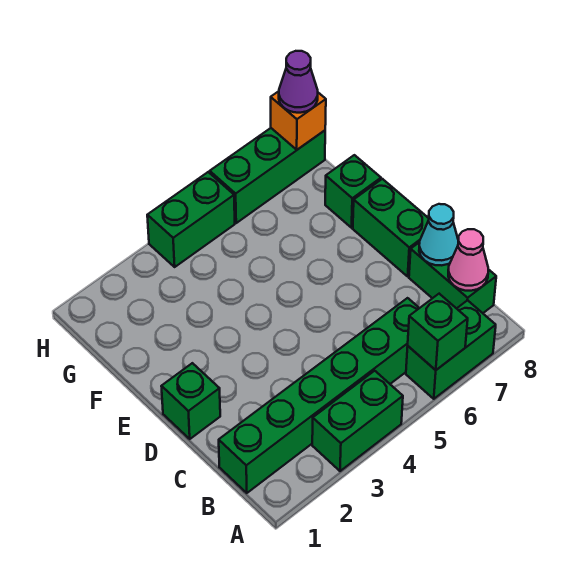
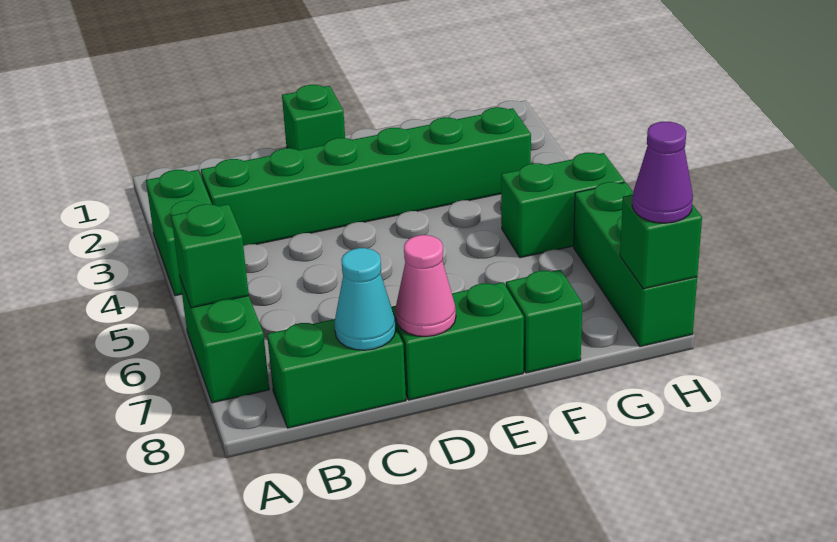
green brick B1:B6 level 1 -> green brick B3:G3 level 1
pink cone B8 level 2 -> pink cone D8 level 2
green brick H4:H5 level 1 -> green brick G5:H5 level 1
orange brick H8 level 2 -> green brick H8 level 2

